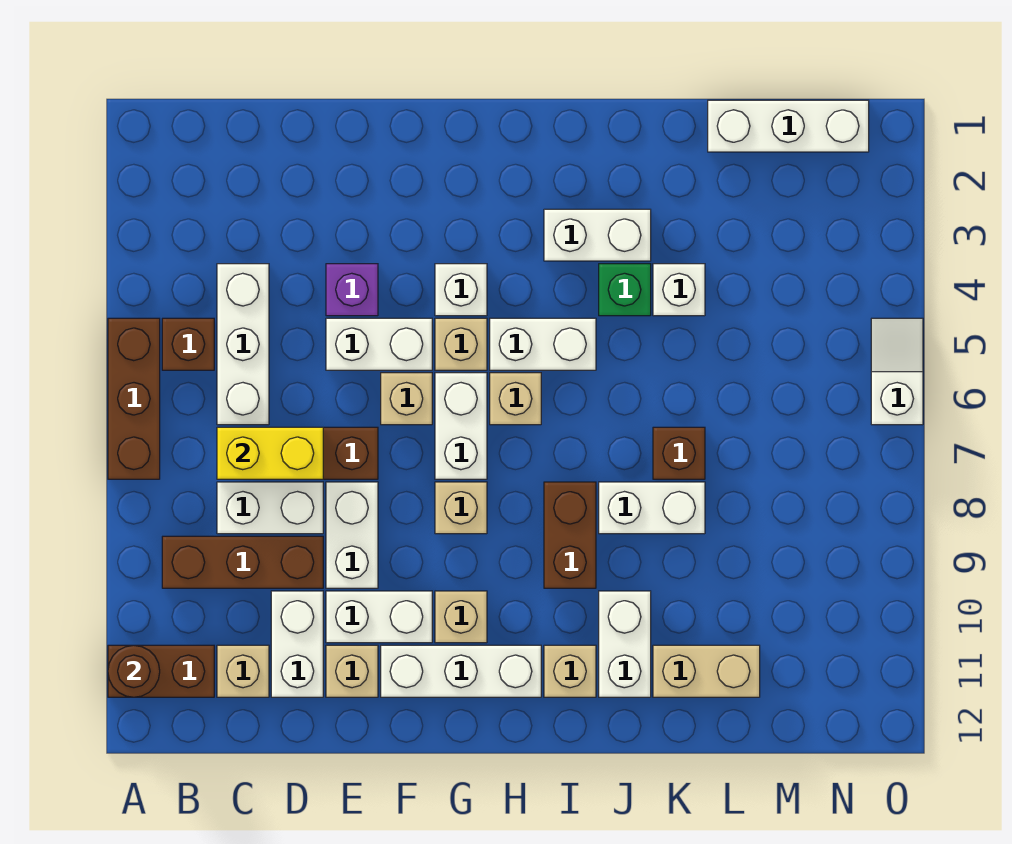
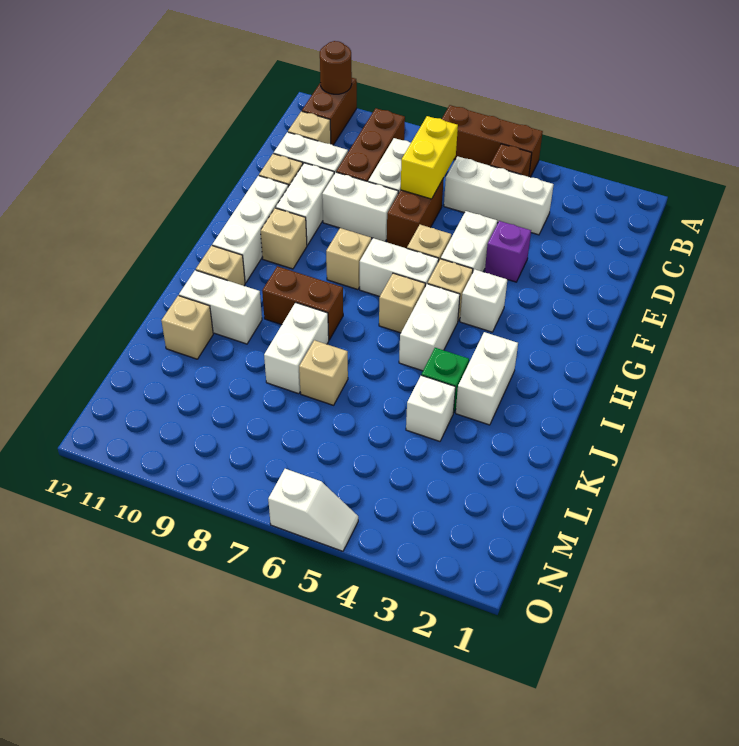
brown brick K7 level 1 -> tan brick K7 level 1
tan brick K11:L11 level 1 -> tan brick K11 level 1
white brick L1:N1 level 1 -> none

